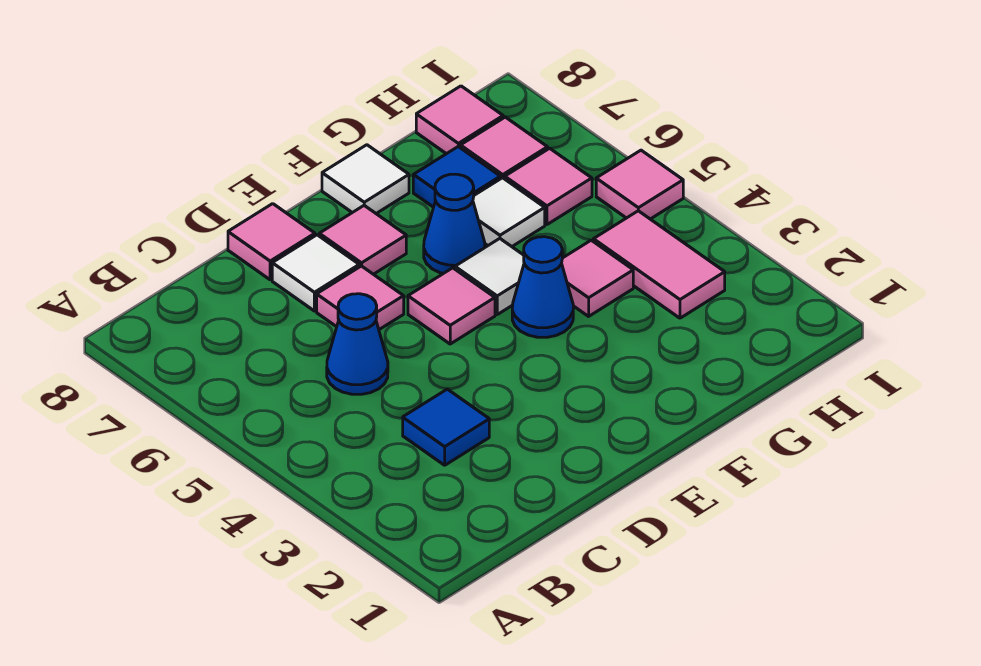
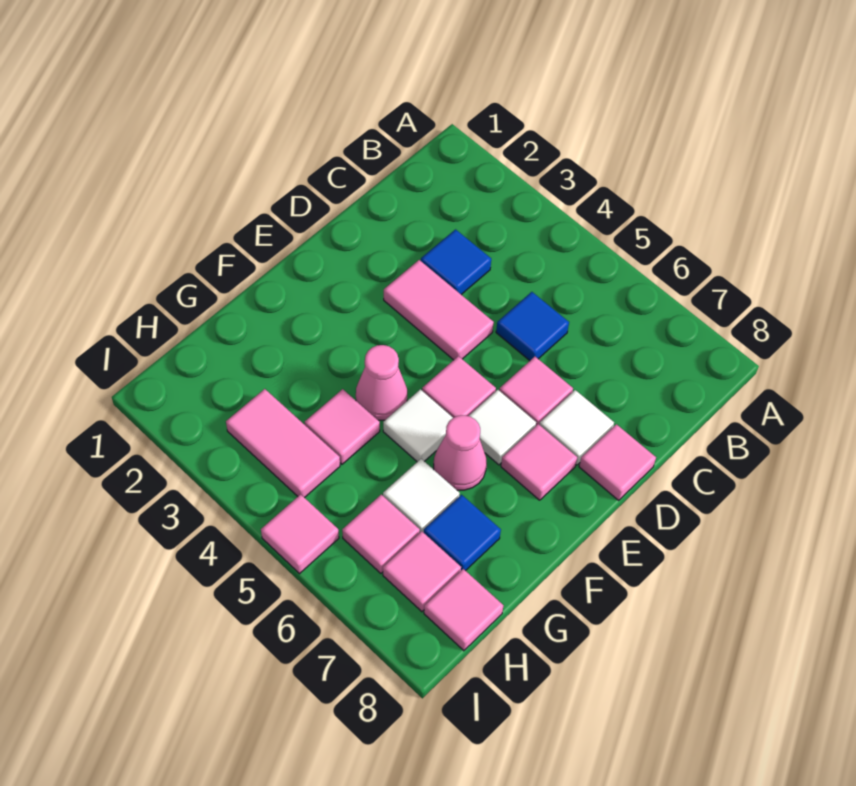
blue cone C5 level 1 -> blue tile C5 level 1
none -> pink tile D3:D4 level 1
blue cone F4 level 1 -> pink cone F4 level 1
blue cone F6 level 1 -> pink cone F6 level 1
white tile F8 level 1 -> white tile E6 level 1

